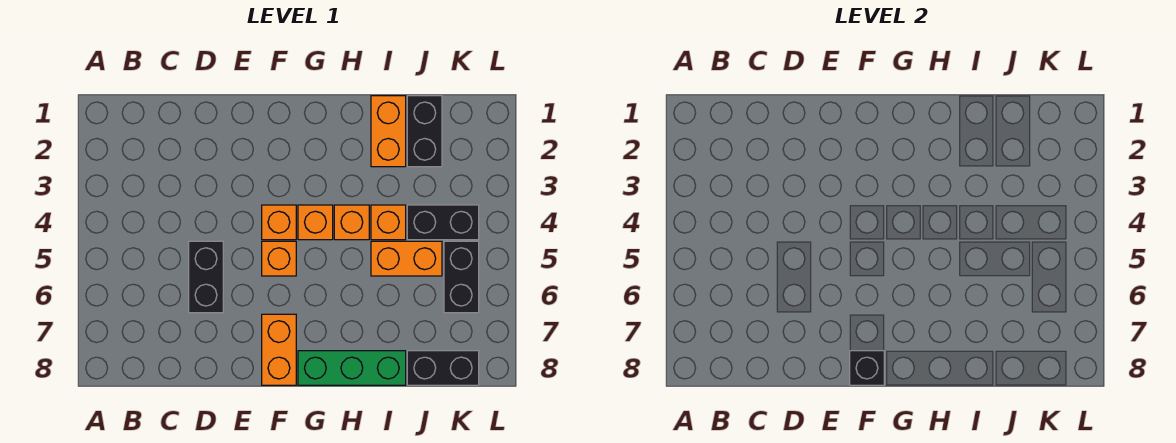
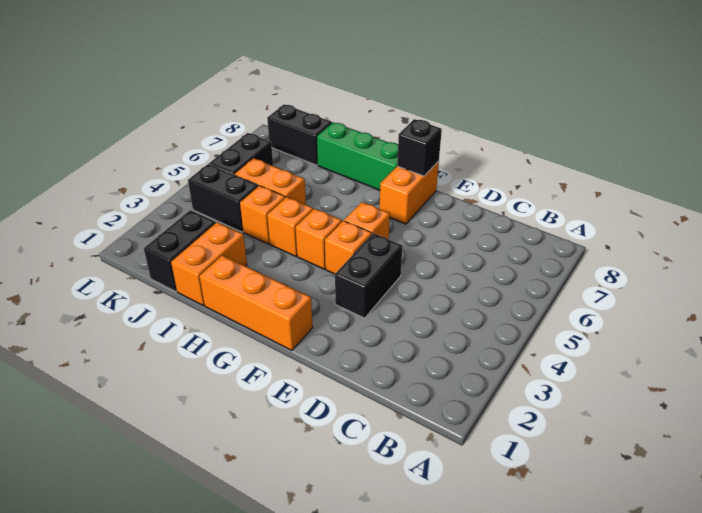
black brick D5:D6 level 1 -> black brick E3:E4 level 1
none -> orange brick F1:H1 level 1

